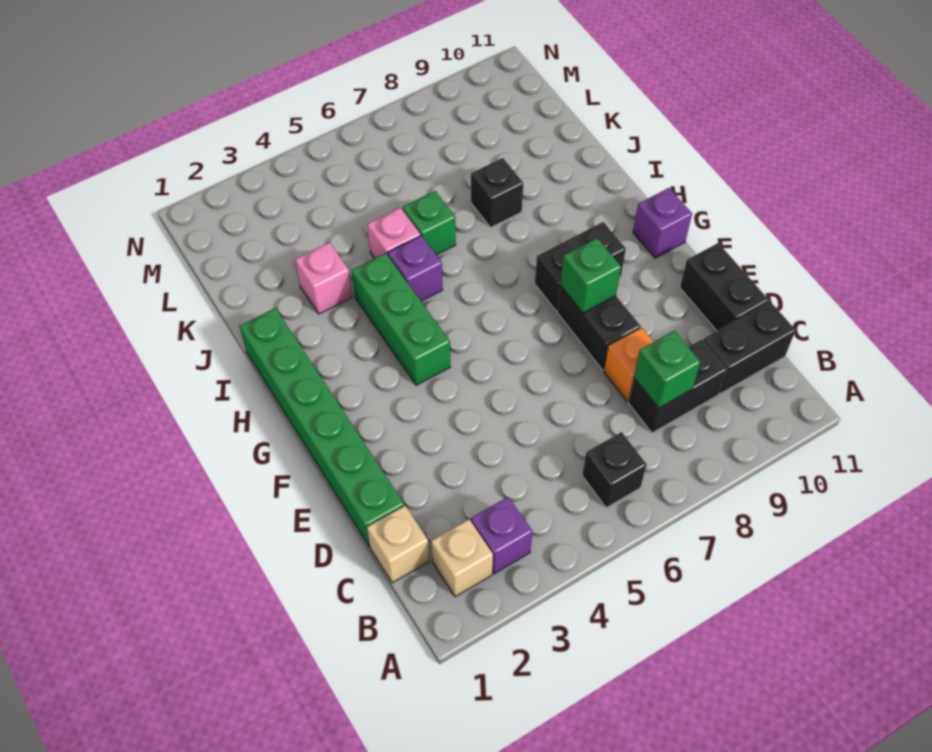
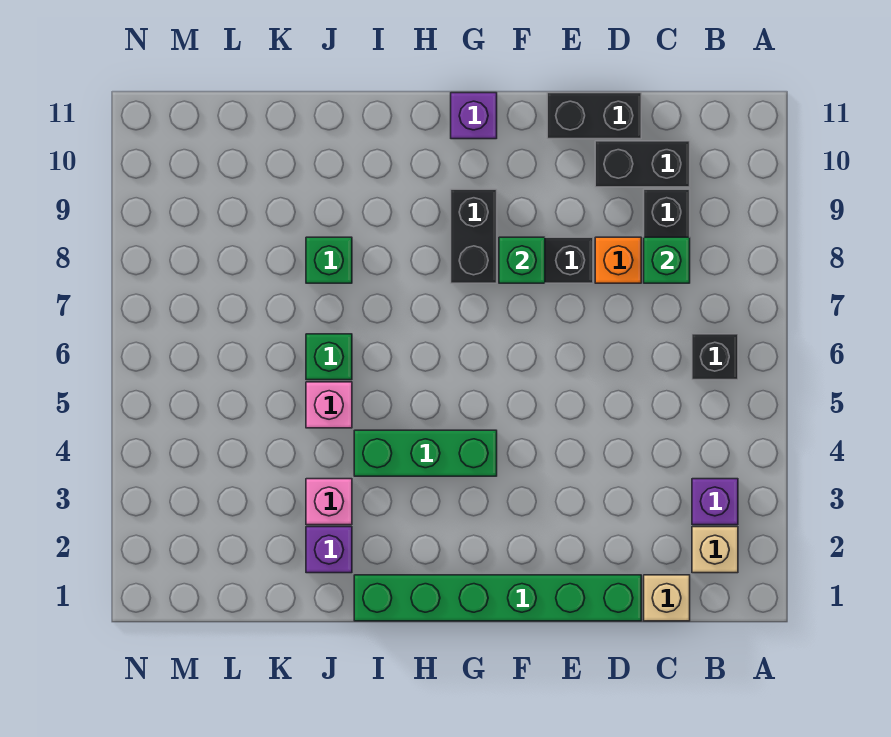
black brick C10:C11 level 1 -> black brick C10:D10 level 1
purple brick I5 level 1 -> purple brick J2 level 1
black brick J8 level 1 -> green brick J8 level 1

